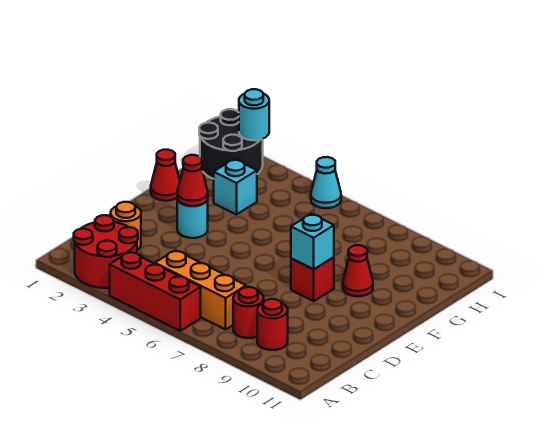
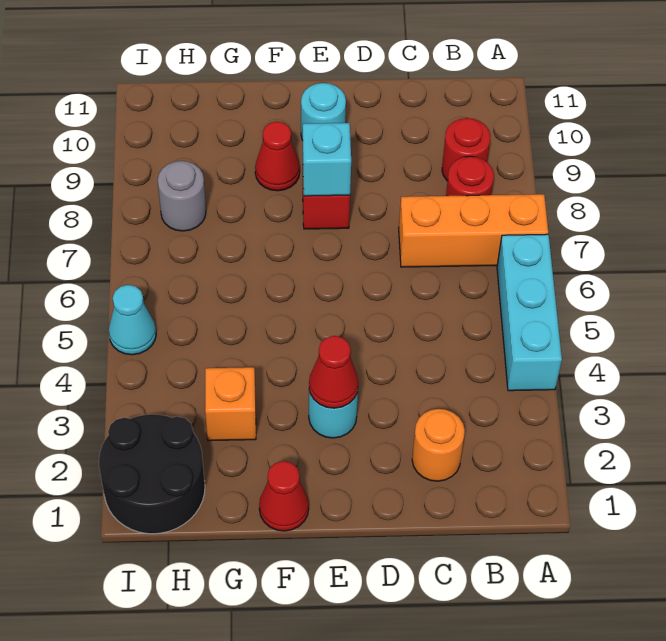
red round brick A2:B3 level 1 -> none
red brick A4:A6 level 1 -> cyan brick A4:A6 level 1
orange brick B5:B7 level 1 -> orange brick A7:C7 level 1
cyan brick G3 level 1 -> orange brick G3 level 1
none -> grey round brick H8 level 1
cyan round brick I2 level 2 -> cyan round brick E10 level 1

